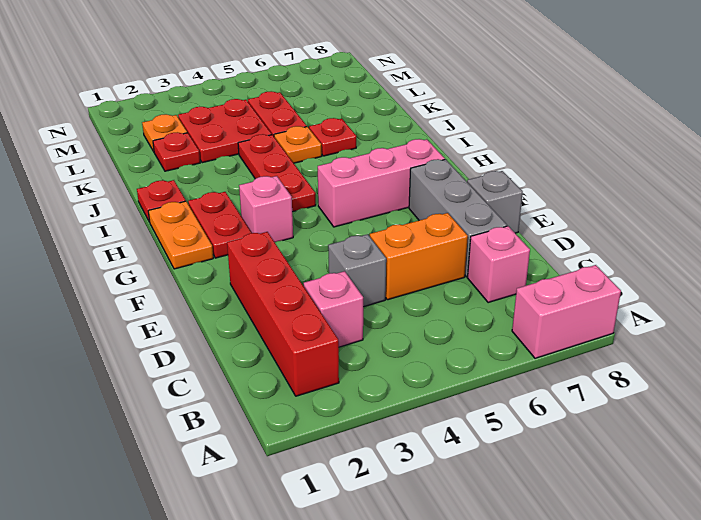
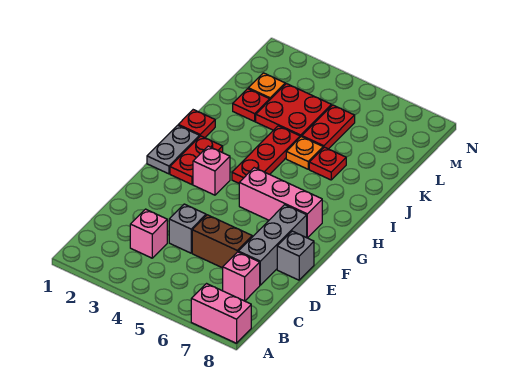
red brick B2:E2 level 1 -> none
orange brick D5:D6 level 1 -> brown brick D5:D6 level 1
orange plate G1:H1 level 1 -> grey plate G1:H1 level 1

